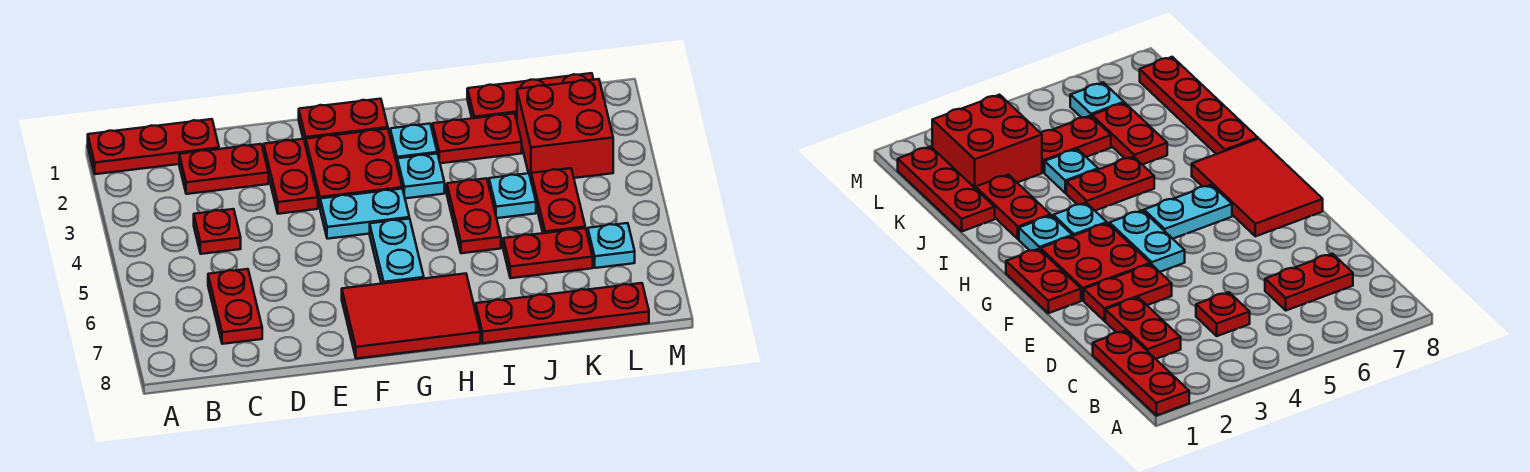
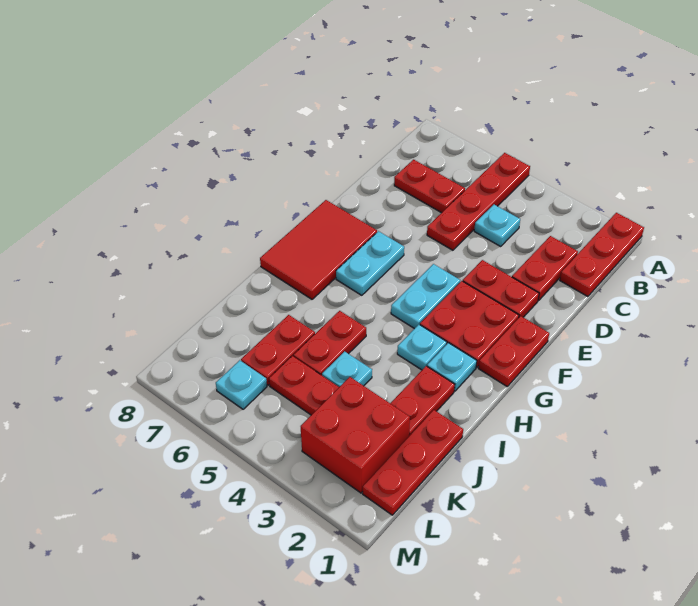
red plate C4 level 1 -> cyan plate C4 level 1
cyan plate G5:G6 level 1 -> cyan plate F6:G6 level 1
red plate I4:I5 level 1 -> red plate I5:J5 level 1
red plate I8:L8 level 1 -> red plate A5:D5 level 1

